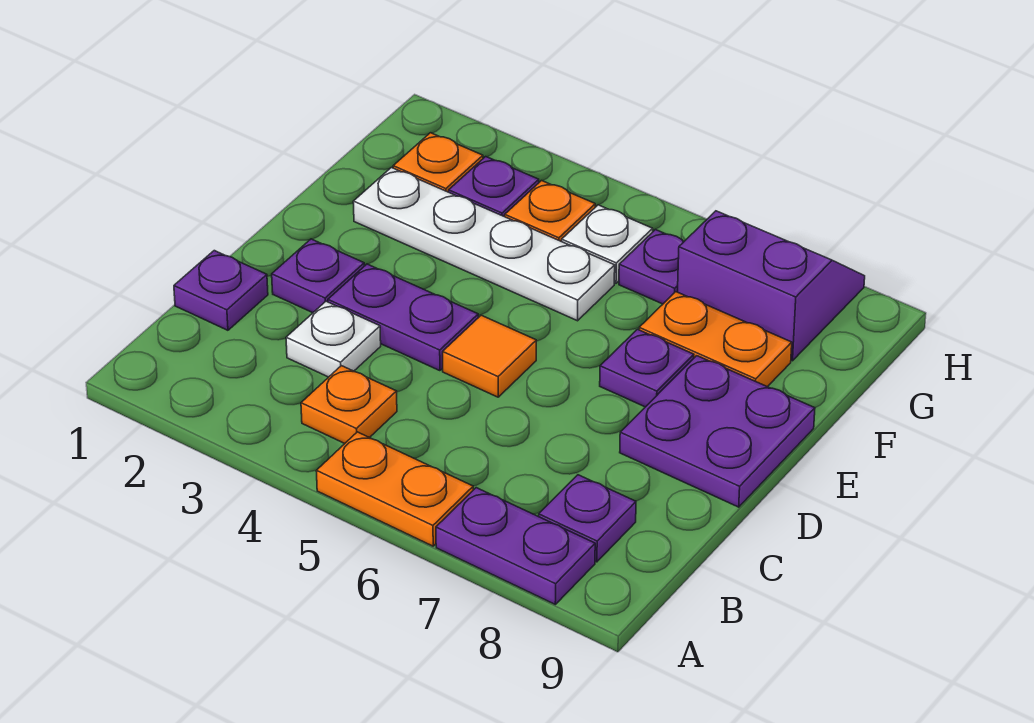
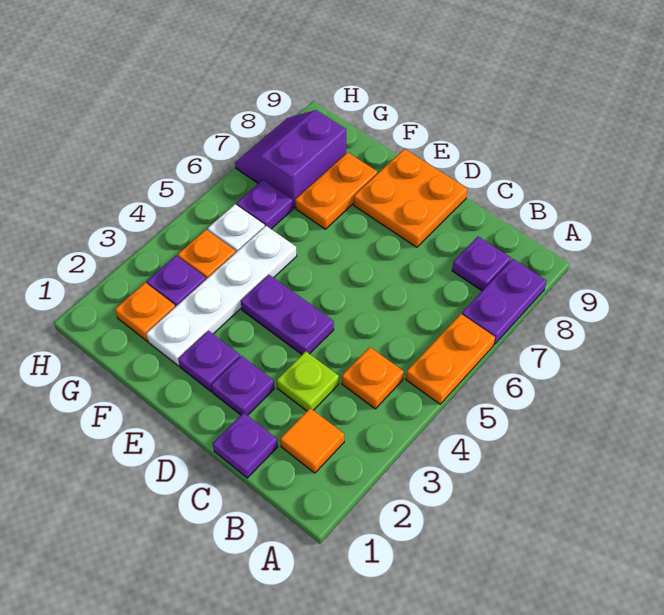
white plate C3 level 1 -> lime plate C3 level 1
purple plate D3:D4 level 1 -> purple plate D4:E4 level 1
orange tile D5 level 1 -> orange tile B2 level 1
purple plate D8:E9 level 1 -> orange plate D8:E9 level 1
purple plate E7 level 1 -> purple plate E2 level 1

